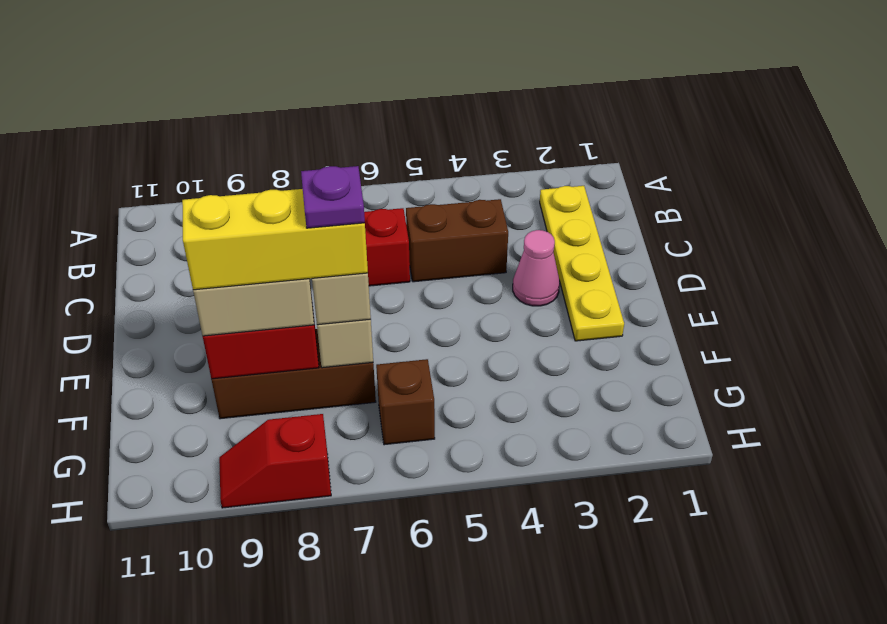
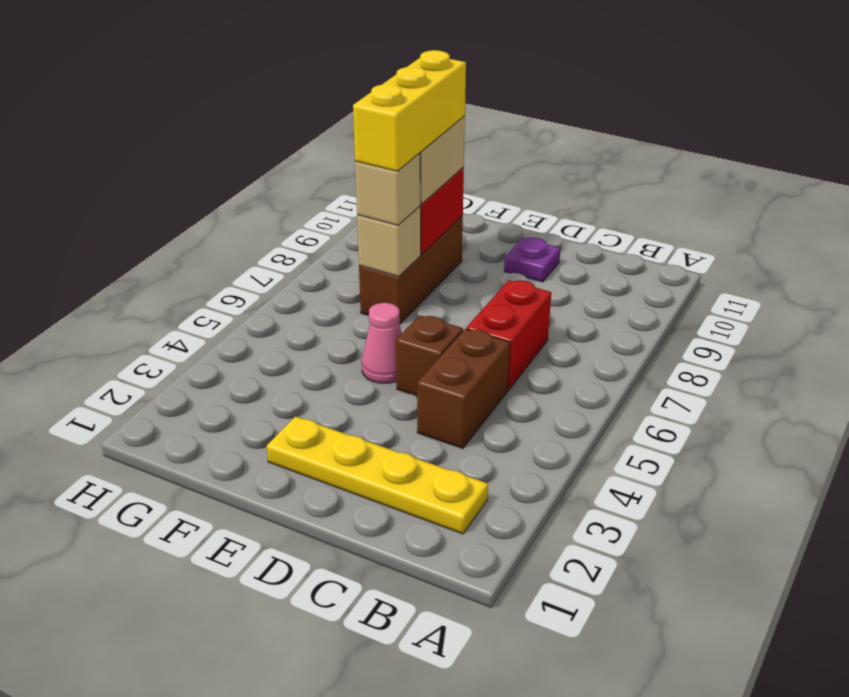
pink cone D3 level 1 -> pink cone E5 level 1
purple plate F7 level 5 -> purple plate D10 level 1
brown brick G6 level 1 -> brown brick D5 level 1
red slope H8:H9 level 1 top 8 -> none

